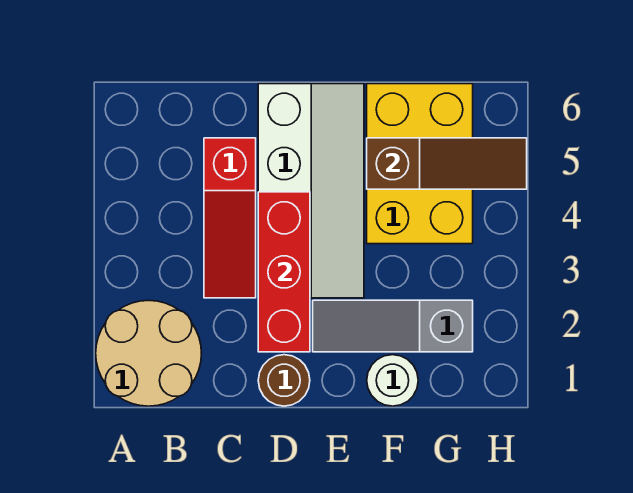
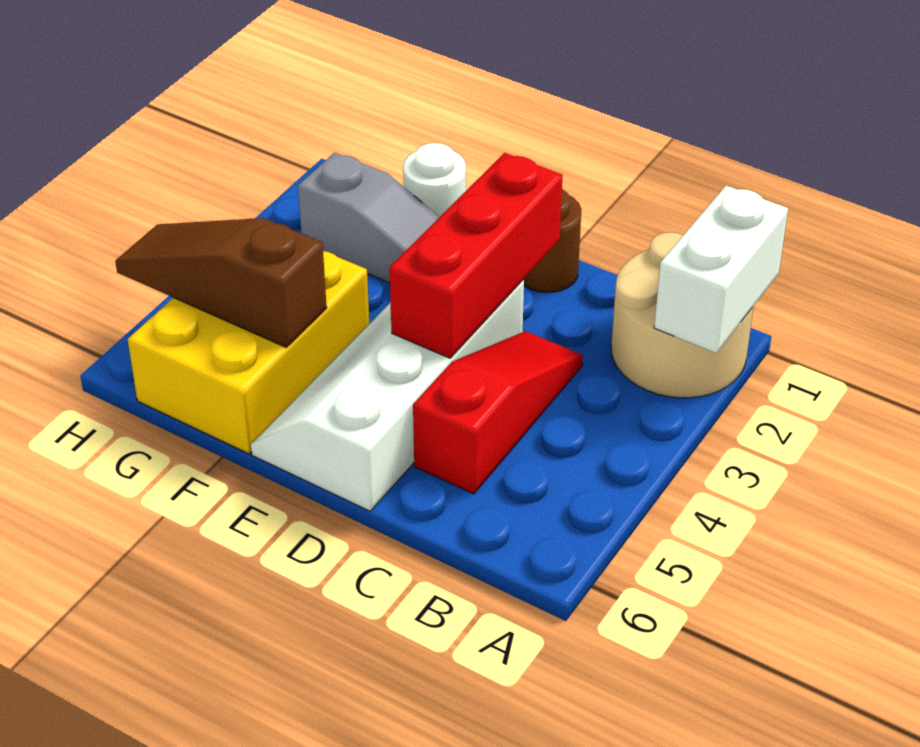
none -> white brick A1:A2 level 2

